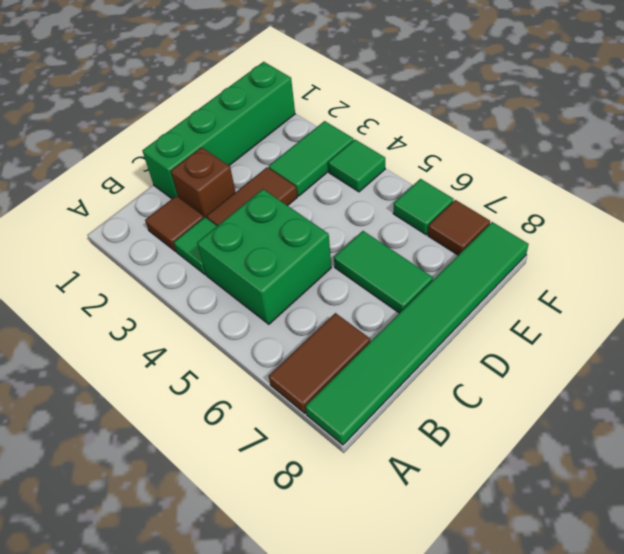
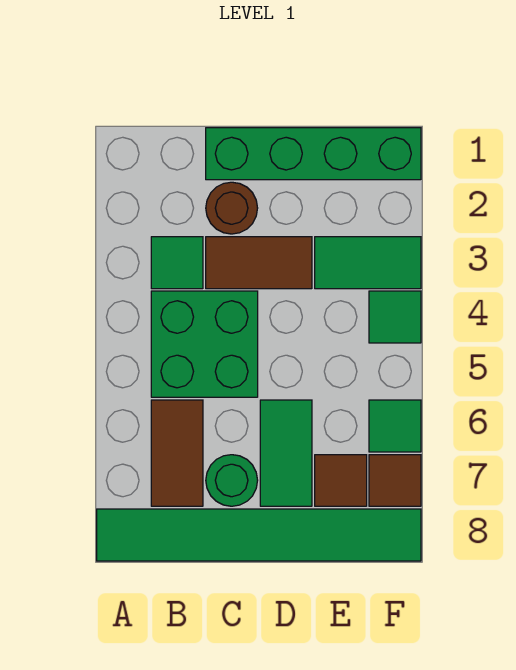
brown tile A7:B7 level 1 -> brown tile B6:B7 level 1
brown tile B2 level 1 -> brown tile E7 level 1
brown brick C2 level 1 -> brown round brick C2 level 1
none -> green round brick C7 level 1

